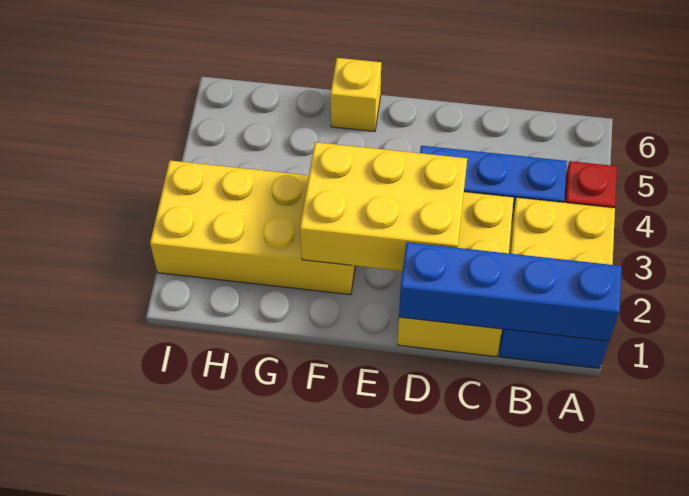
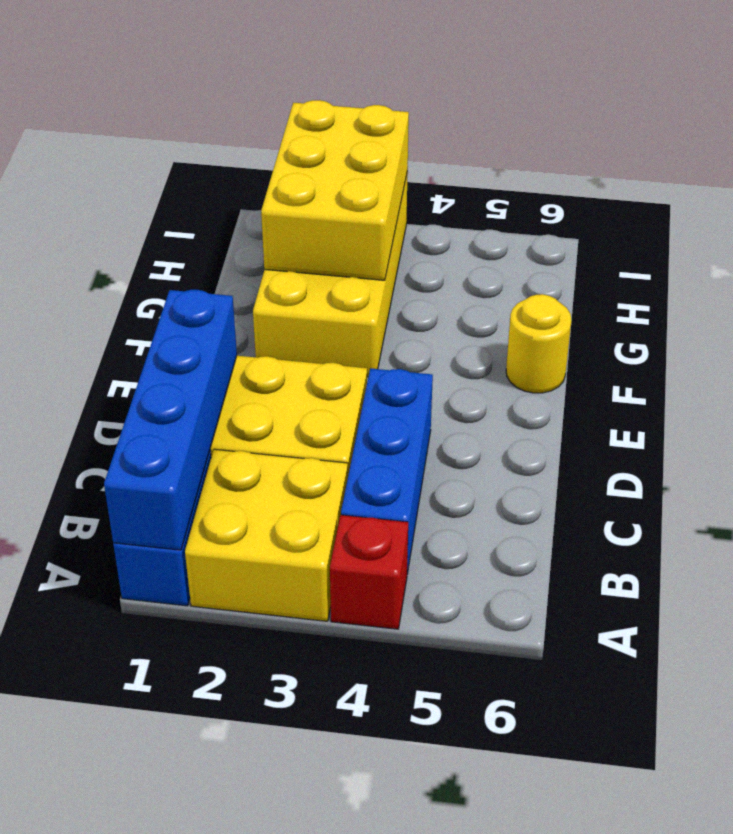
yellow brick D2:F3 level 2 -> yellow brick G2:I3 level 2
yellow brick F6 level 1 -> yellow round brick F6 level 1

